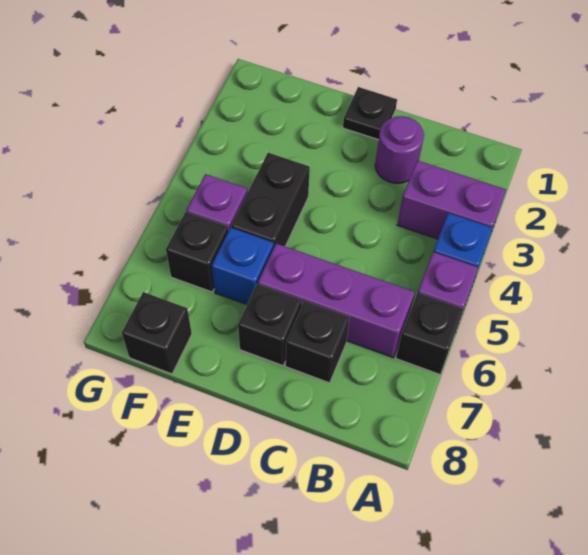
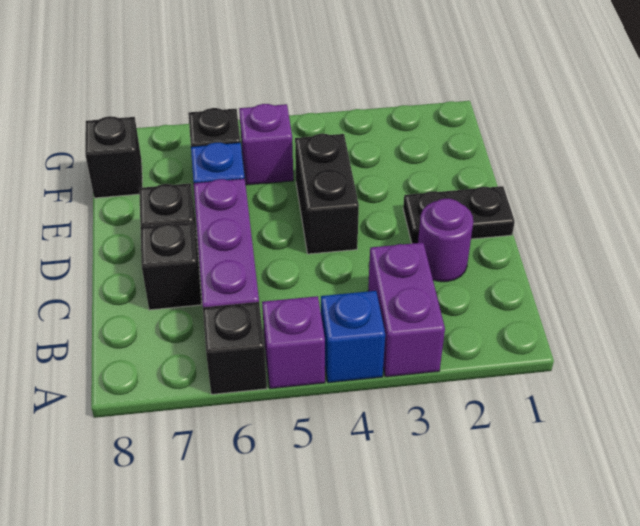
black plate D1 level 1 -> black plate D1:D2 level 1
black brick E4:E5 level 1 -> black brick D4:E4 level 1

